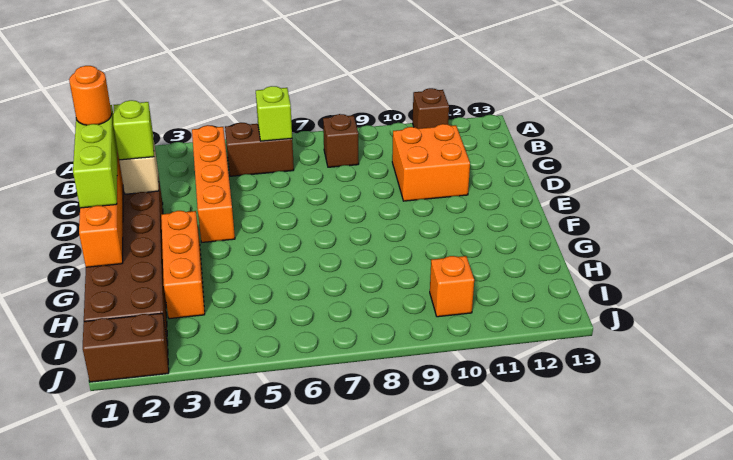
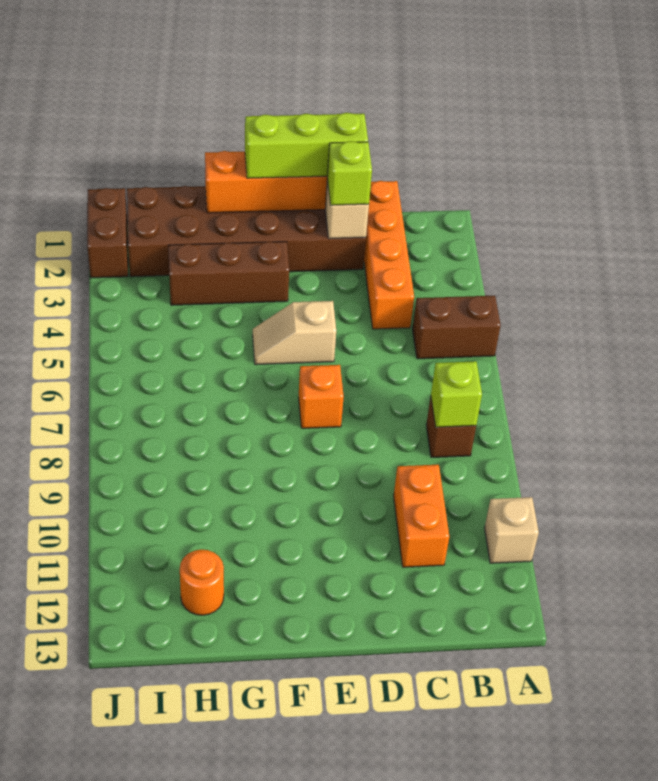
brown brick A11 level 1 -> tan brick A11 level 1
orange brick B4:E4 level 1 -> orange brick C1:C4 level 1
brown brick B5:B6 level 1 -> brown brick A5:B5 level 1
lime brick B6 level 2 -> lime brick B8 level 2
orange brick C10:D11 level 1 -> orange brick C10:C11 level 1
orange round brick D1 level 4 -> orange round brick H12 level 1
none -> tan slope E5:F5 level 1 top E
orange brick F3:H3 level 1 -> brown brick F3:H3 level 1
orange brick I10 level 1 -> orange brick E7 level 1

